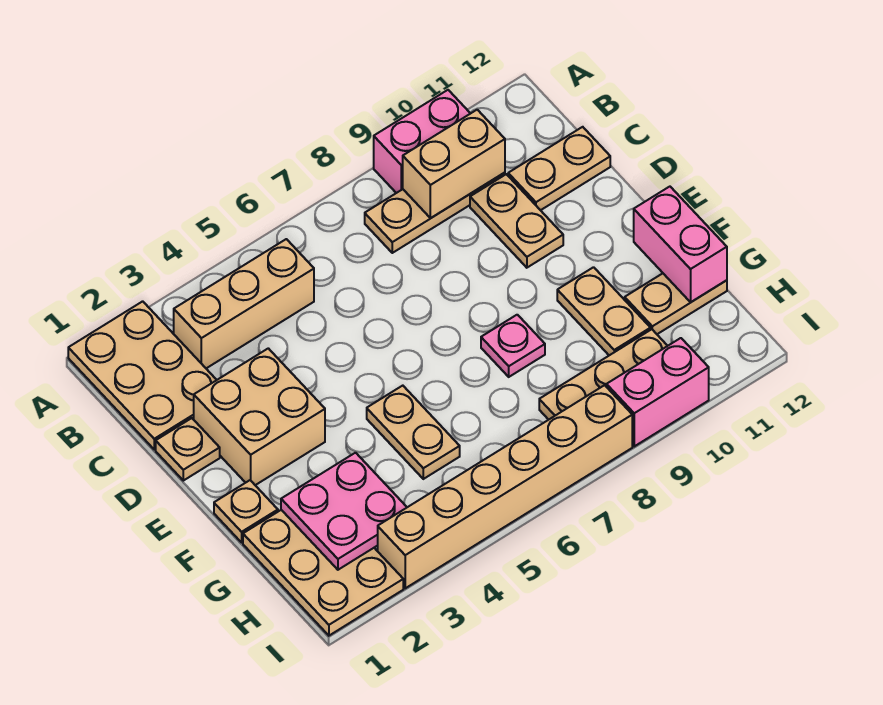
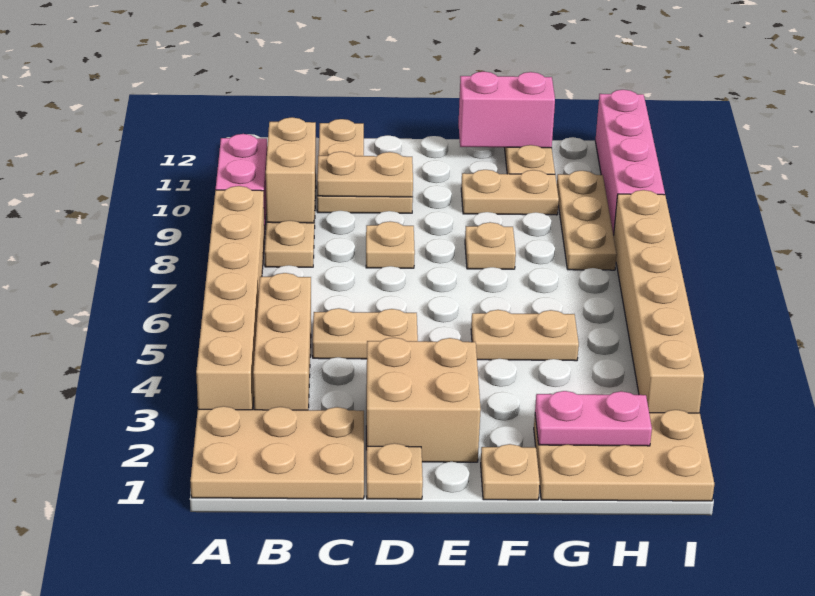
none -> tan brick A3:A8 level 1
none -> tan plate C5:D5 level 1
none -> tan plate C10:D10 level 2
none -> tan plate D8 level 1
pink plate F8 level 1 -> tan plate F8 level 1
pink plate G2:H3 level 2 -> pink plate G2:H2 level 2
pink brick I9:I10 level 1 -> pink brick I9:I12 level 1

